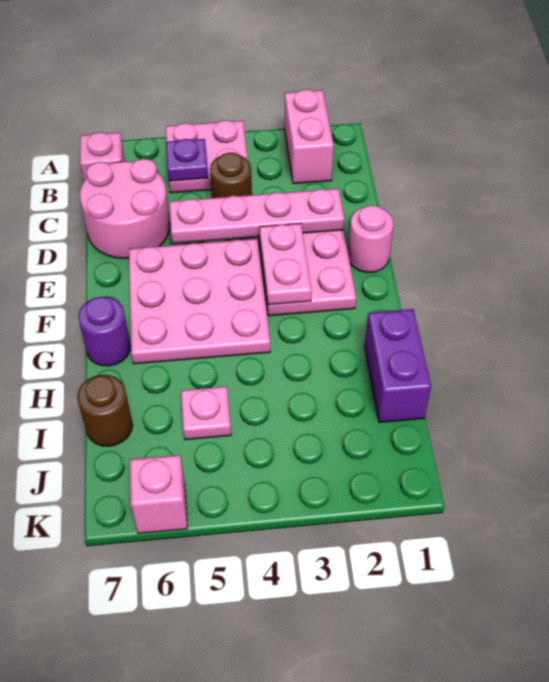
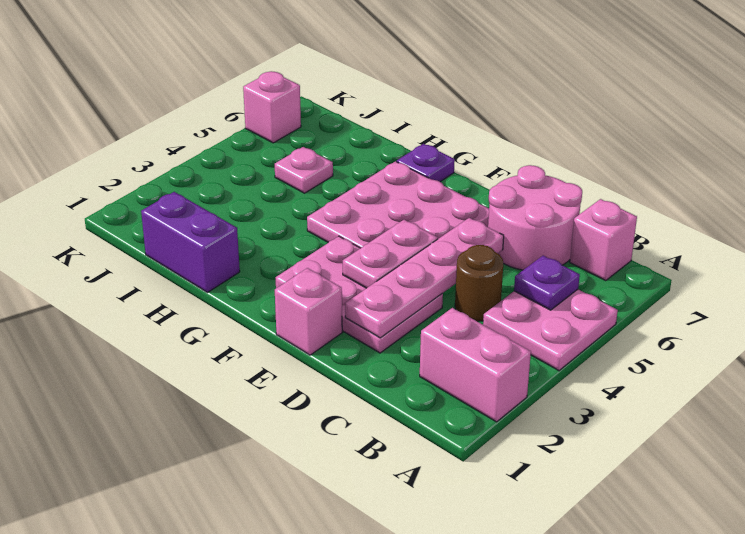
pink round brick E1 level 1 -> pink brick E1 level 1
pink plate E3:F3 level 2 -> pink plate E3:E4 level 2
purple round brick G7 level 1 -> purple plate G7 level 1
brown round brick I7 level 1 -> none

